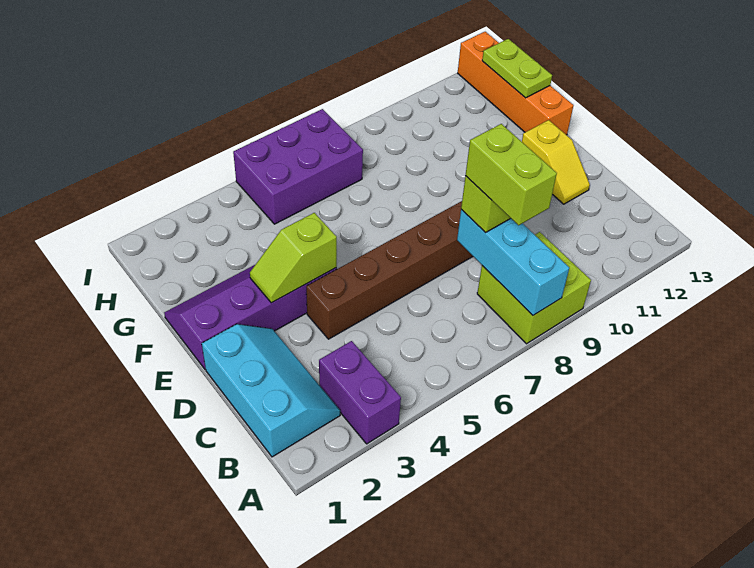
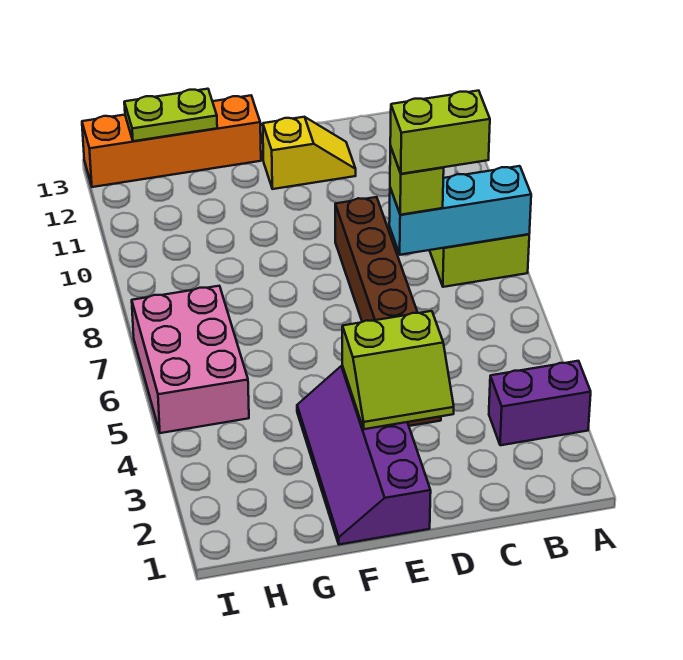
cyan slope B1:D2 level 1 top 1 -> none
lime slope E3:E4 level 2 top 4 -> lime slope D3:E4 level 2 top 4
purple brick H5:I7 level 1 -> pink brick H5:I7 level 1

